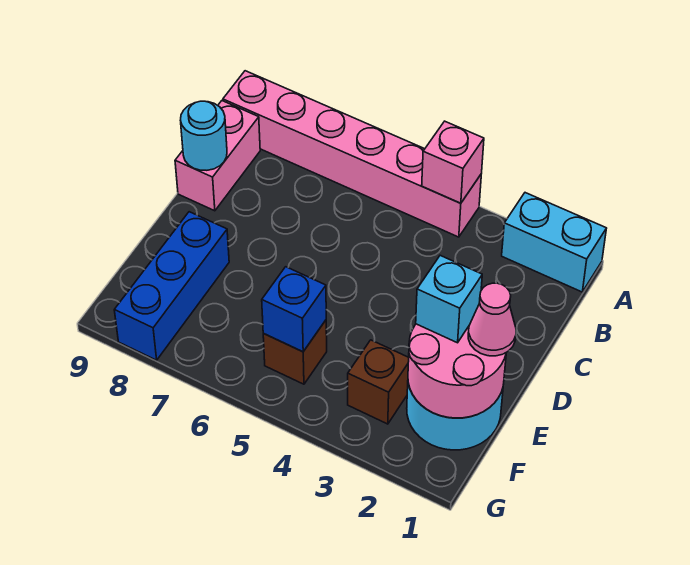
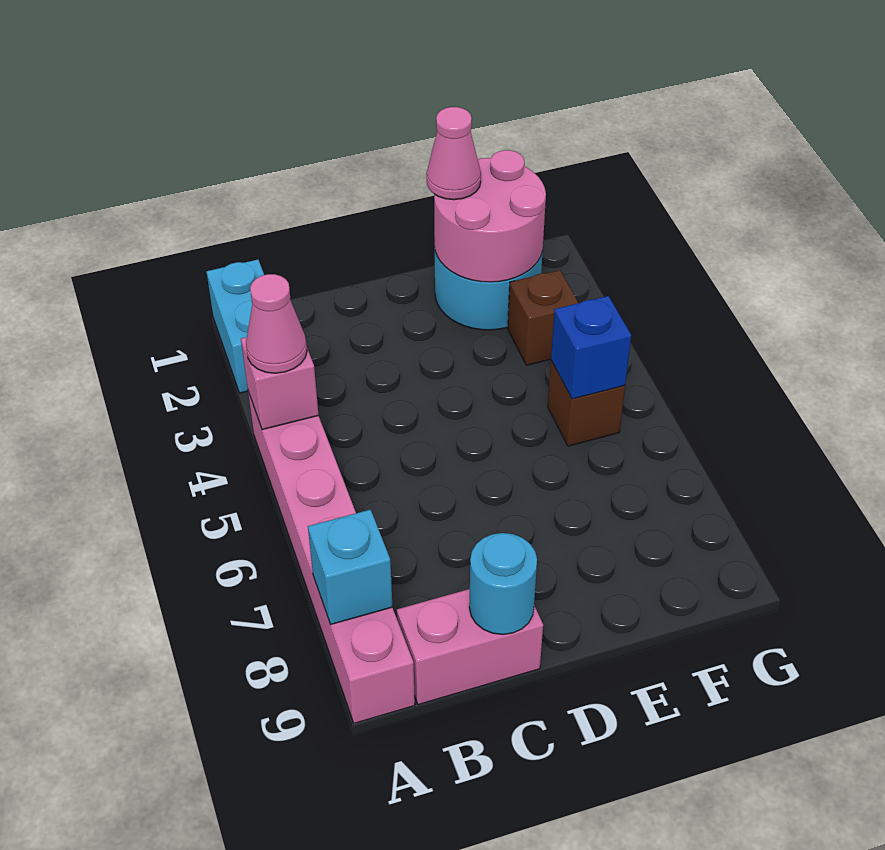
none -> pink cone A4 level 3
cyan brick E2 level 3 -> cyan brick A8 level 2
blue brick E8:G8 level 1 -> none

